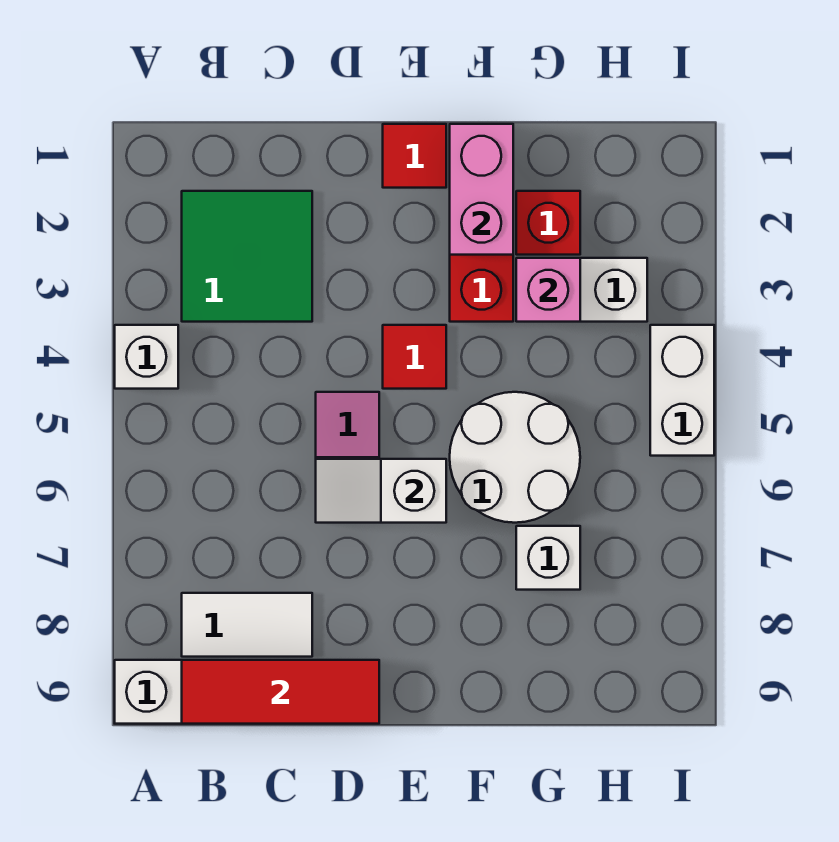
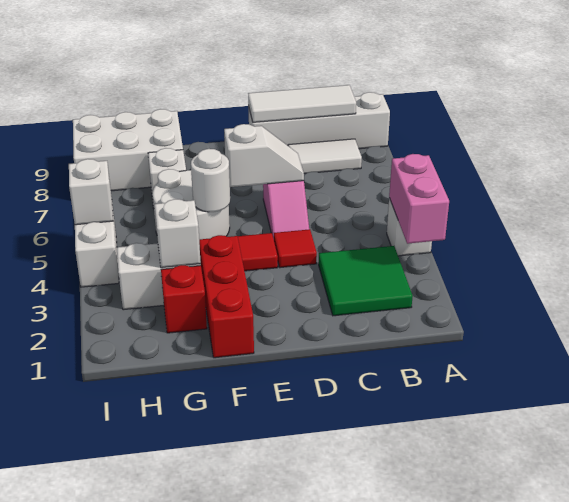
red tile B9:D9 level 2 -> white tile B9:D9 level 2
red tile E1 level 1 -> red tile D4 level 1
pink brick F1:F2 level 2 -> pink brick A3:A4 level 2
none -> white round brick F5 level 2
pink brick G3 level 2 -> white brick G3 level 2
none -> white brick G8:I9 level 1
none -> white brick I5 level 2

